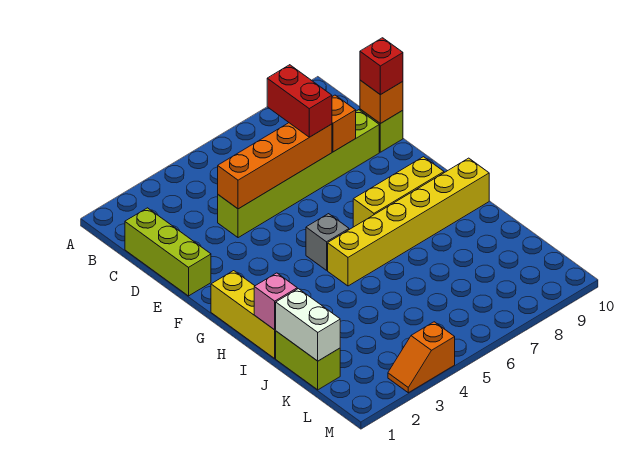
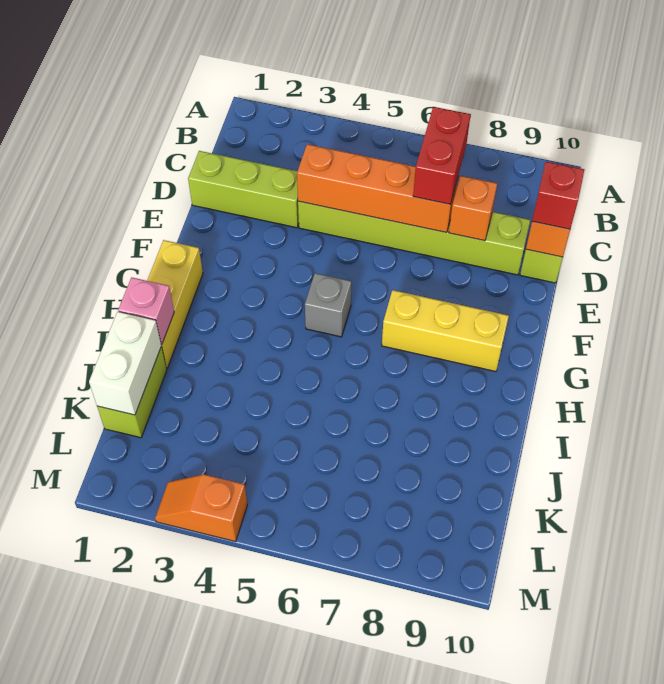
lime brick C1:E1 level 1 -> lime brick D1:D3 level 1
yellow brick H5:H10 level 1 -> none

